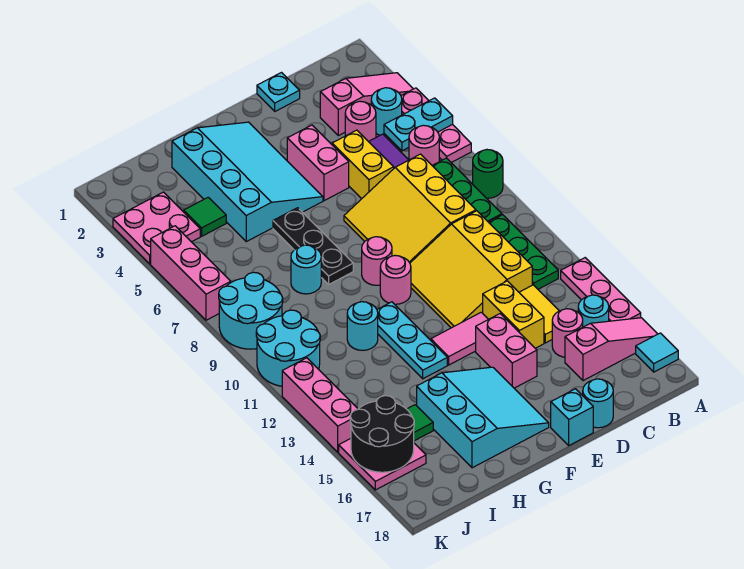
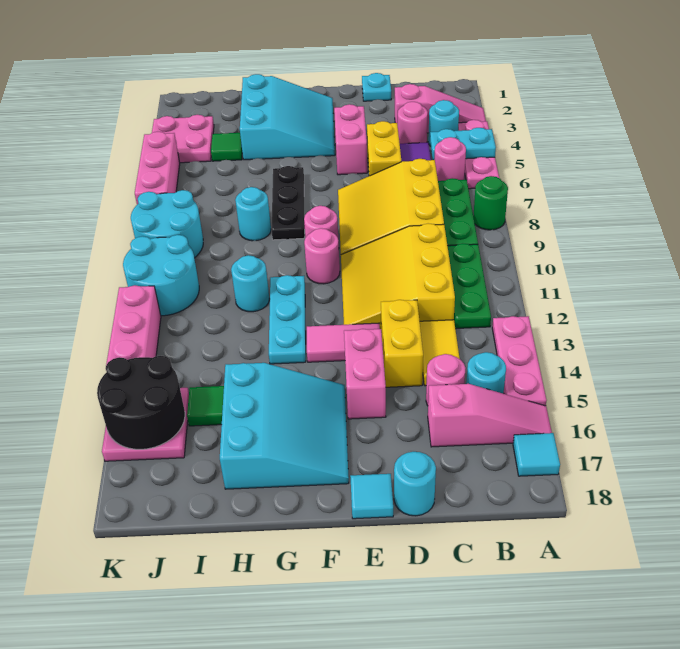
cyan brick E18 level 1 -> cyan tile E18 level 1
cyan slope F2:H5 level 1 top H -> cyan slope F2:H4 level 1 top H

